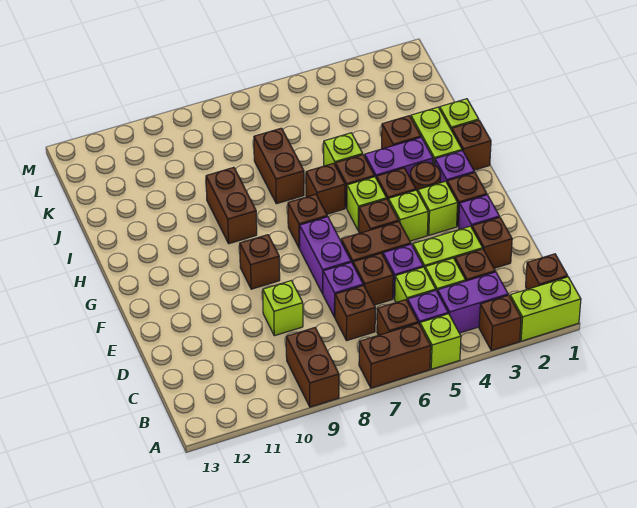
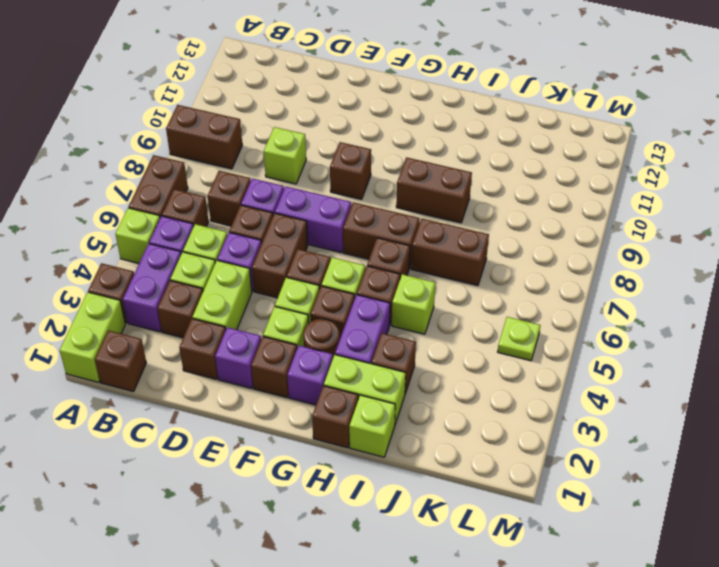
brown brick G7 level 1 -> brown brick G7:H7 level 1
none -> lime plate L5 level 1

